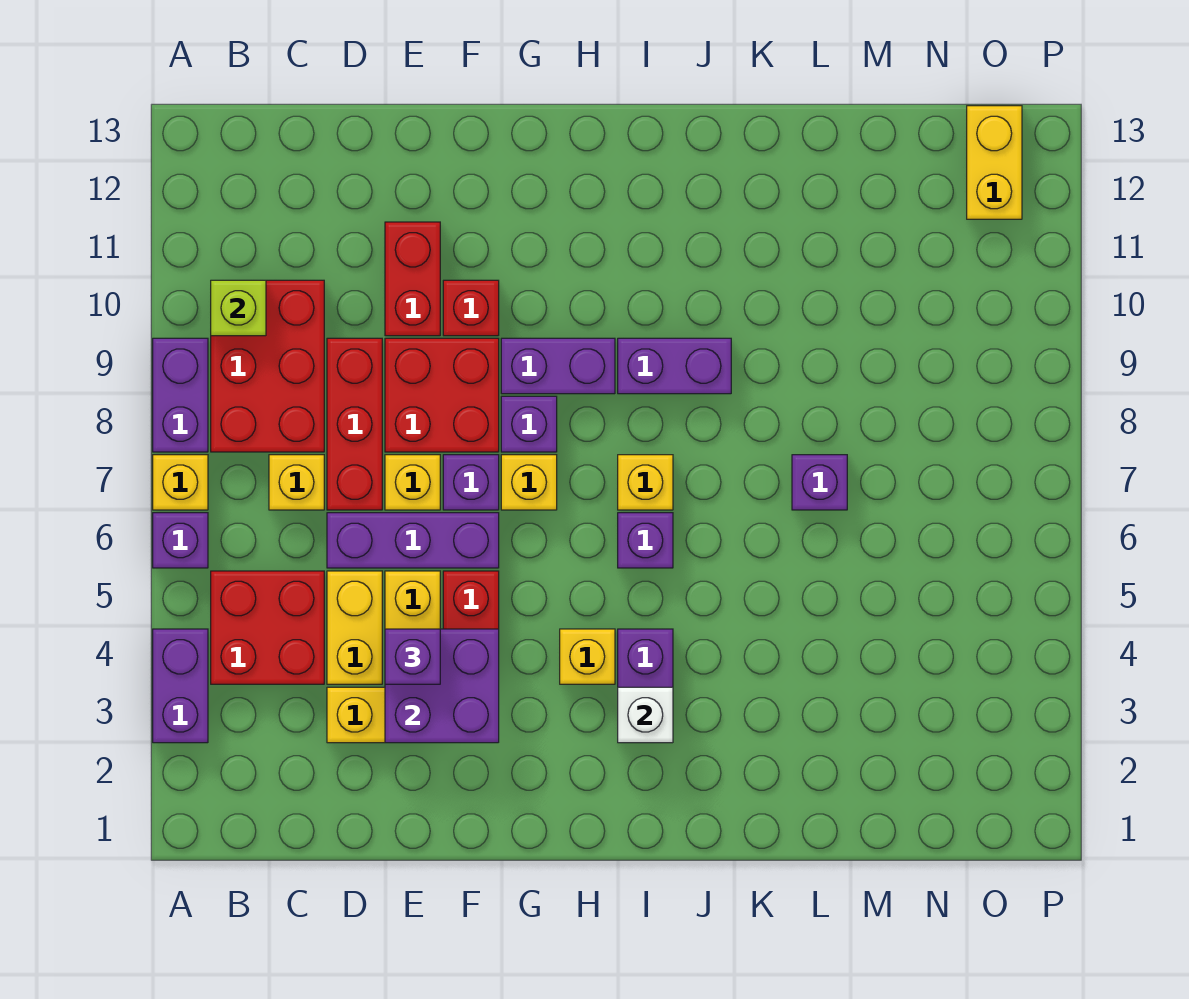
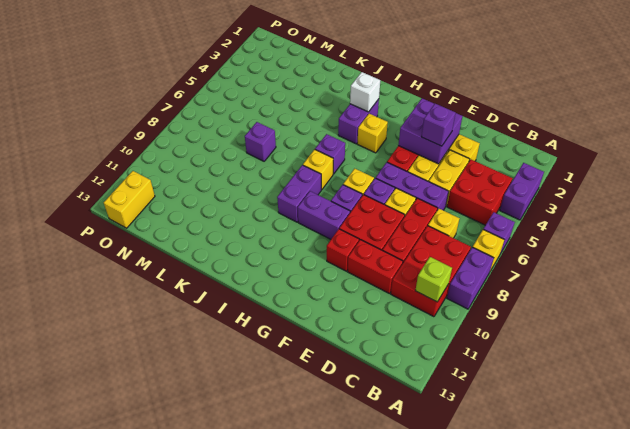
red brick E10:E11 level 1 -> red brick D10:E10 level 1
purple brick I9:J9 level 1 -> purple brick I8:I9 level 1

